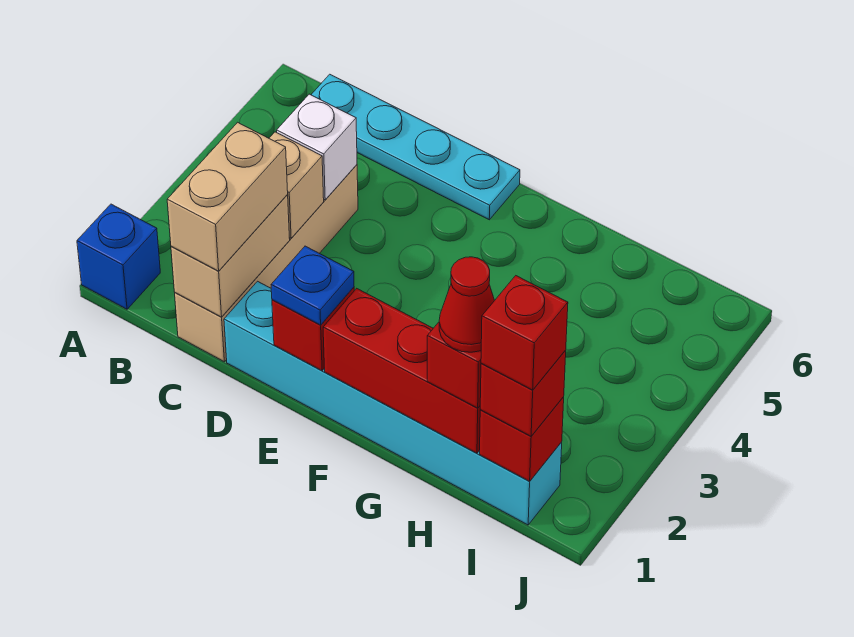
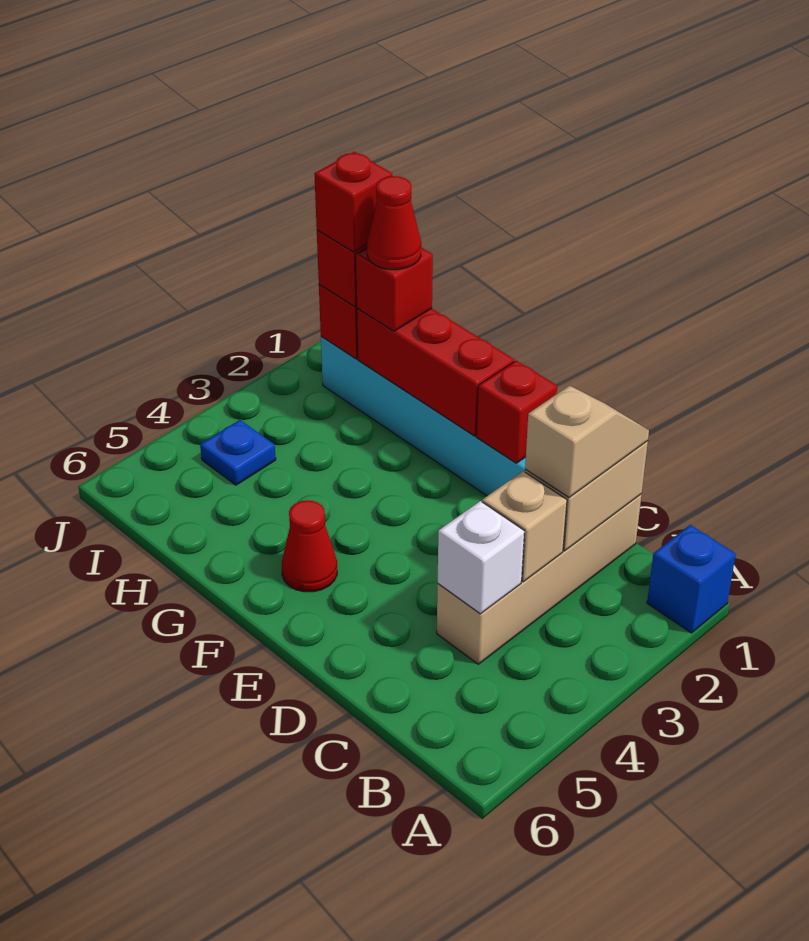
cyan plate B6:E6 level 1 -> none
tan brick C1:C2 level 3 -> tan slope C1:C2 level 3 top 2
blue plate E1 level 3 -> blue plate I4 level 1
none -> red cone F5 level 1

